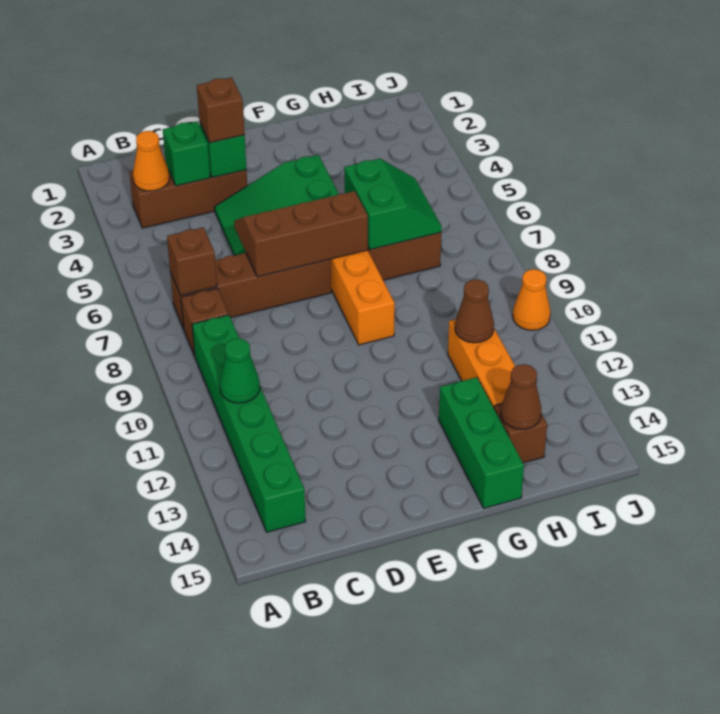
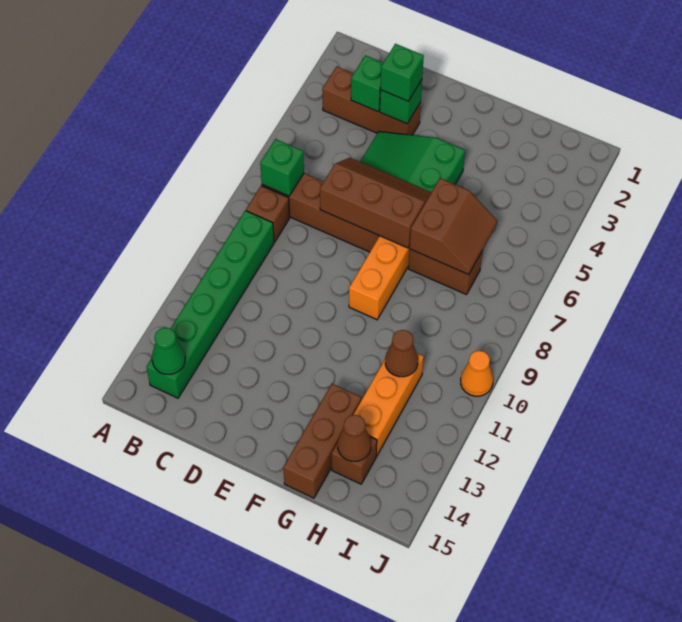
orange cone B3 level 2 -> none
brown brick B7 level 2 -> green brick B7 level 2
green cone B11 level 2 -> green cone B14 level 2
brown brick D3 level 3 -> green brick D3 level 3
green slope G6:H7 level 2 top G -> brown slope G6:H7 level 2 top G
green brick G13:G15 level 1 -> brown brick G13:G15 level 1

